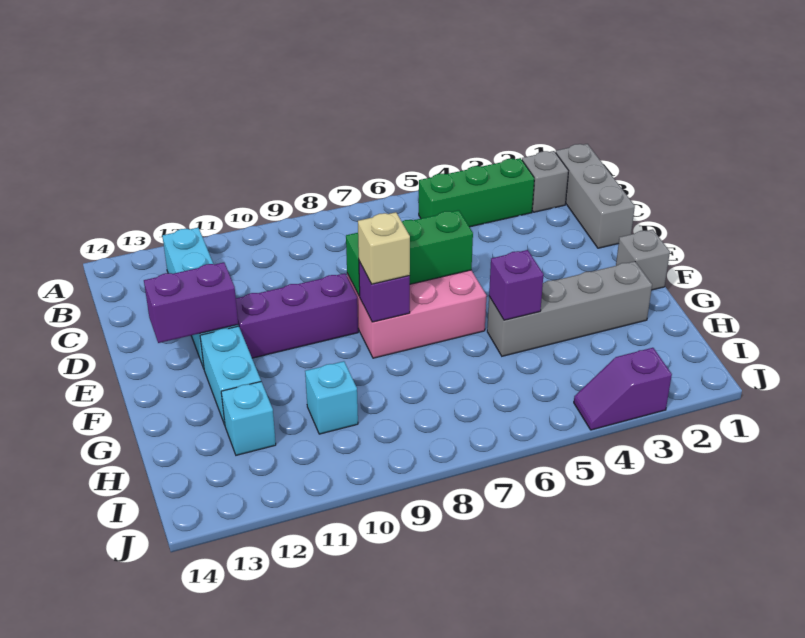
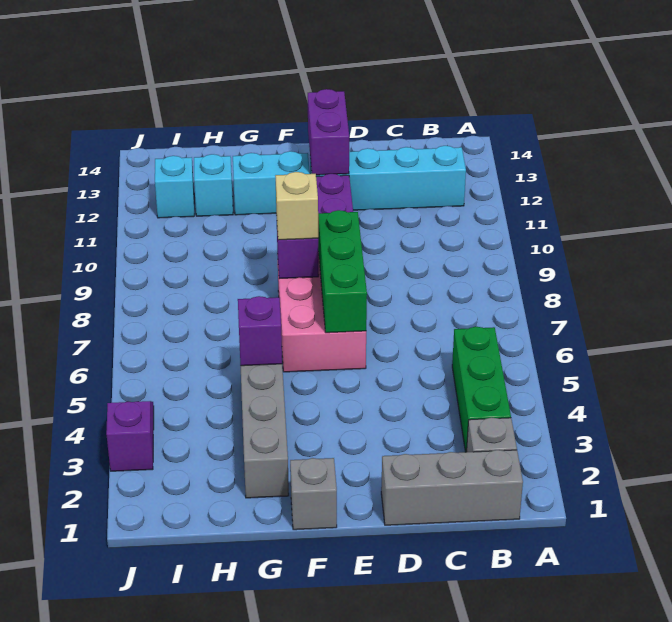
cyan brick H10 level 1 -> cyan brick I12 level 1

